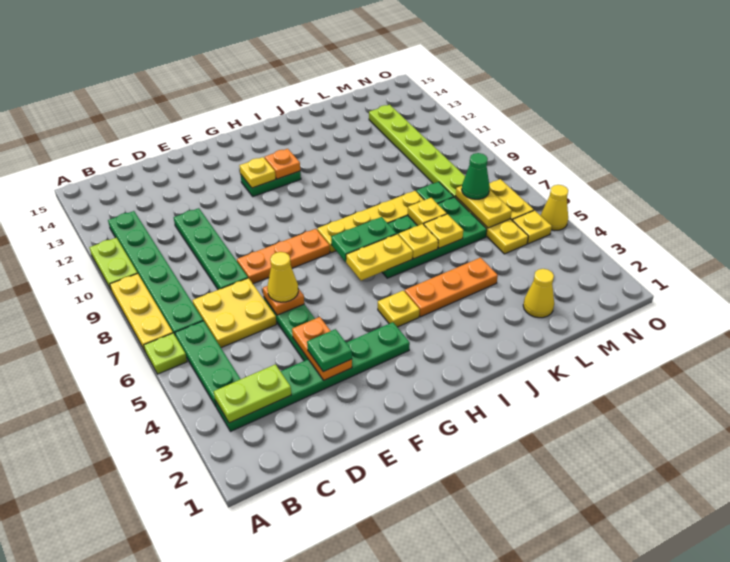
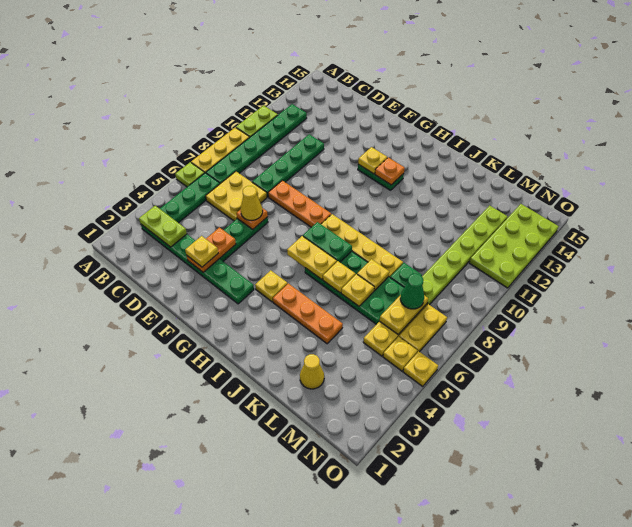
green plate E3 level 3 -> yellow plate E3 level 3
none -> lime plate N11:O14 level 1
yellow cone O5 level 1 -> yellow plate O5 level 1

